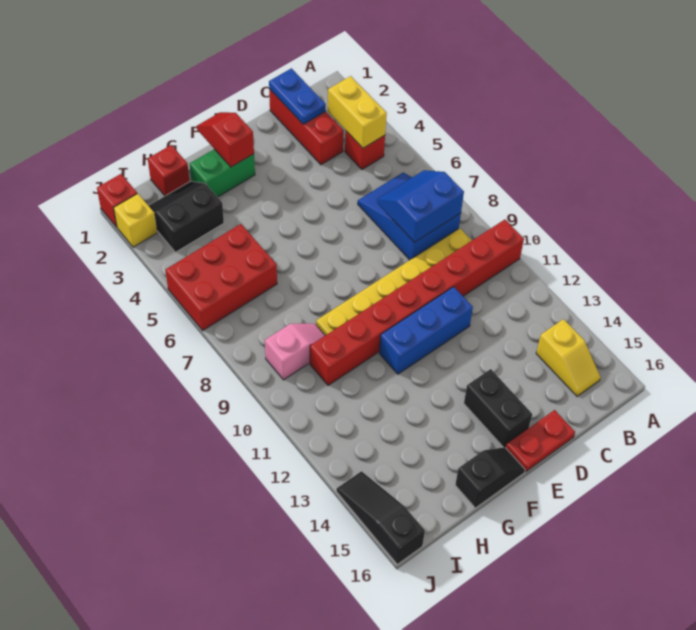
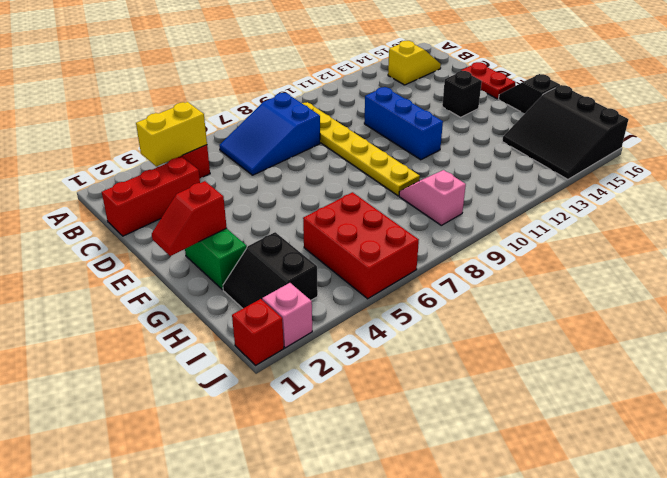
red brick A10:H10 level 1 -> none
blue slope B7:C8 level 2 top 8 -> none
blue plate C1:C2 level 2 -> none
black brick E14:E15 level 1 -> black brick E14 level 1
red brick H1 level 1 -> none
yellow brick J2 level 1 -> pink brick J2 level 1
black slope J14:J16 level 1 top 16 -> black slope H14:J16 level 1 top 16

